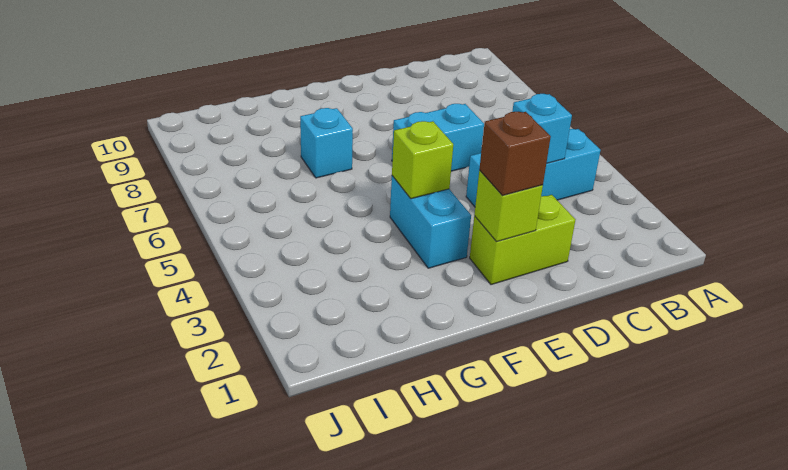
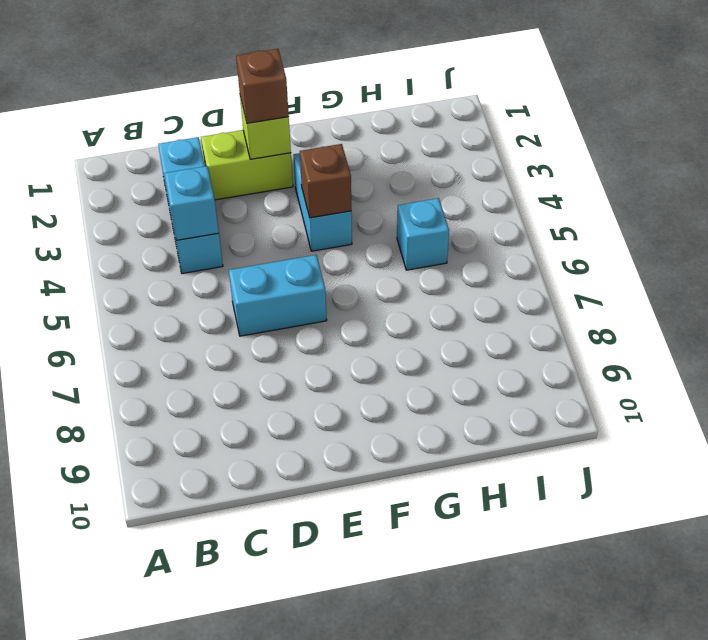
cyan brick B4:D4 level 1 -> cyan brick C2:C4 level 1
lime brick F4 level 2 -> brown brick F4 level 2
cyan brick G7 level 1 -> cyan brick H5 level 1

